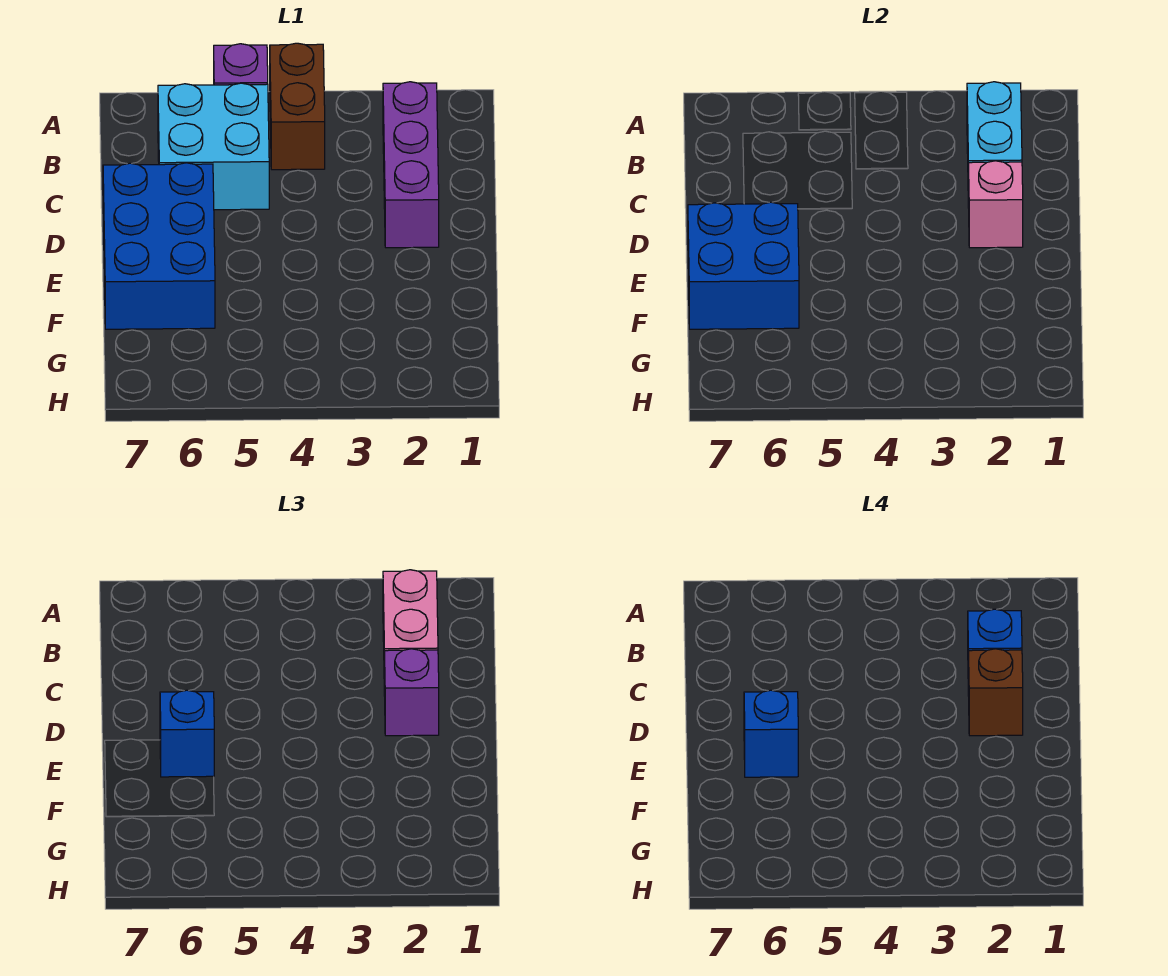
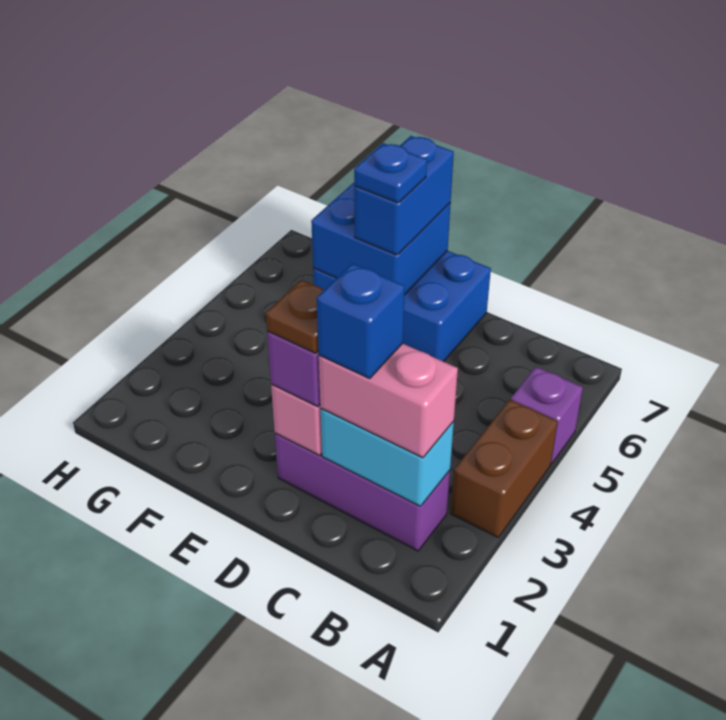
brown brick A4:B4 level 1 -> brown brick A3:A4 level 1
cyan brick B5:C6 level 1 -> none
brown brick D2 level 4 -> brown plate D2 level 4
blue brick E6 level 3 -> blue brick E6:E7 level 3
blue brick E6 level 4 -> blue plate E6 level 4

